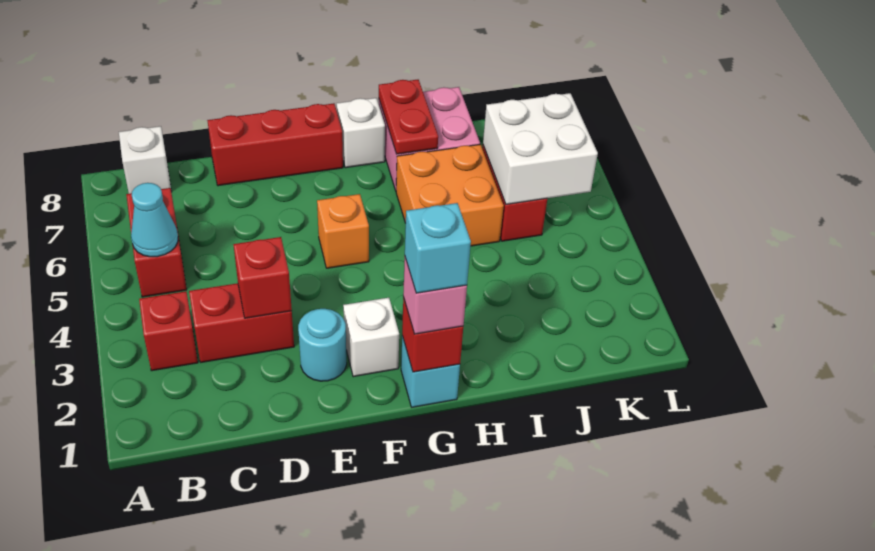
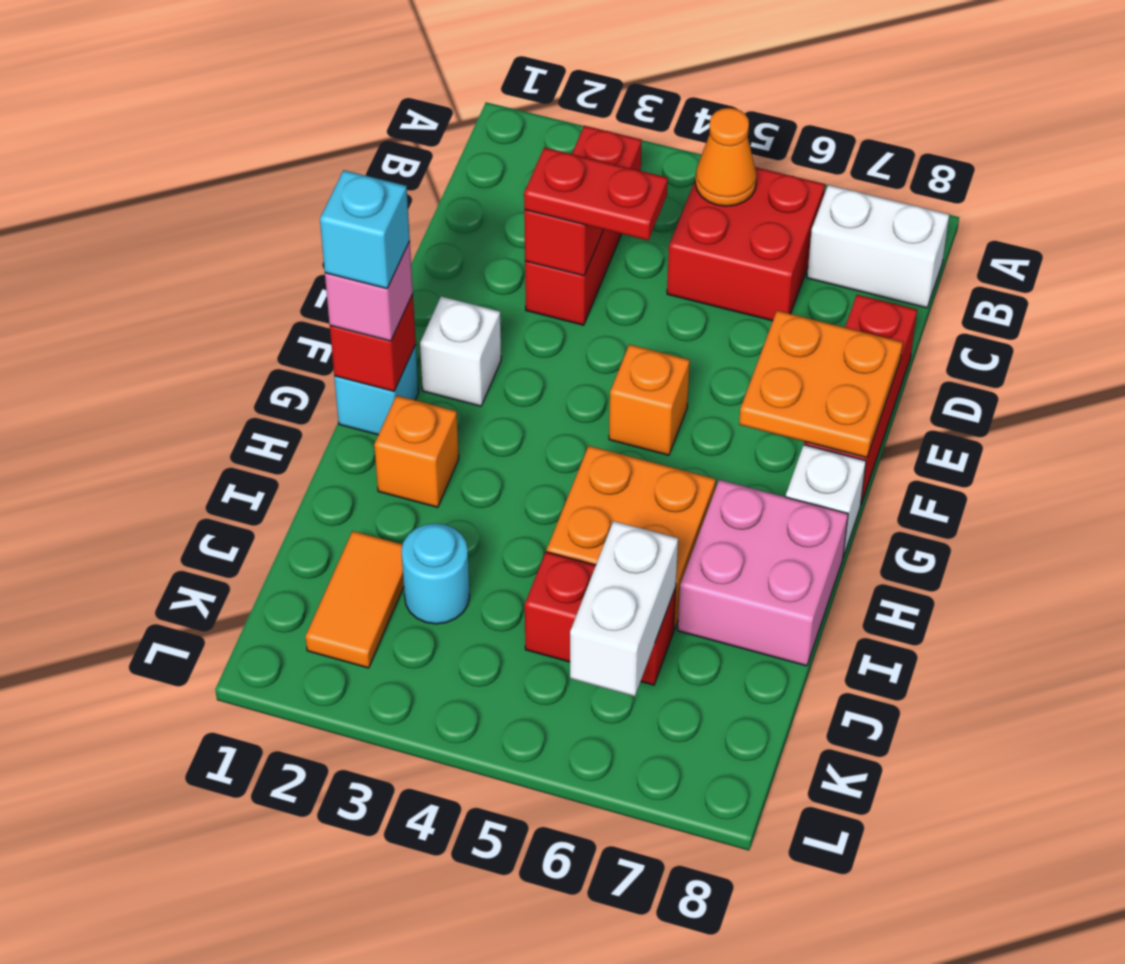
red brick B5:B6 level 1 -> red brick B5:C6 level 1
cyan cone B5 level 2 -> orange cone B5 level 2
white brick B8 level 1 -> white brick B7:B8 level 1
cyan round brick E2 level 1 -> cyan round brick J3 level 1
none -> orange plate E7:F8 level 2
none -> orange brick H2 level 1
red plate H7:H8 level 2 -> red plate D3:D4 level 3
none -> orange tile J2:K2 level 1
white brick J5:K6 level 2 -> white brick J6:K6 level 2

